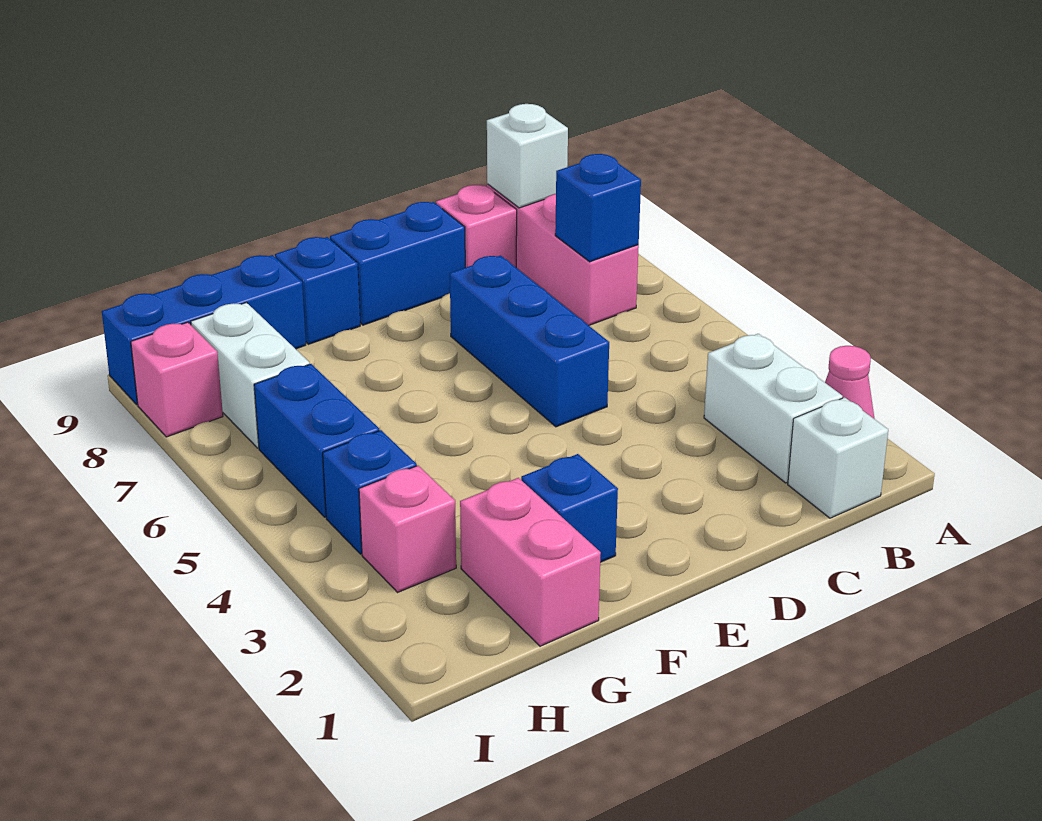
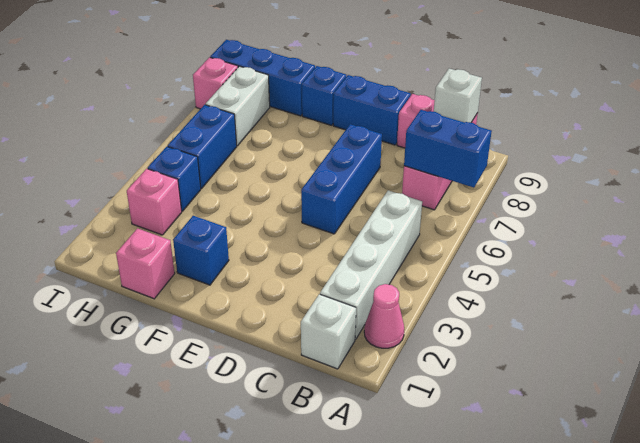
white brick B2:B3 level 1 -> white brick B2:B5 level 1
blue brick B7 level 2 -> blue brick A7:B7 level 2
pink brick G1:G2 level 1 -> pink brick G1 level 1

